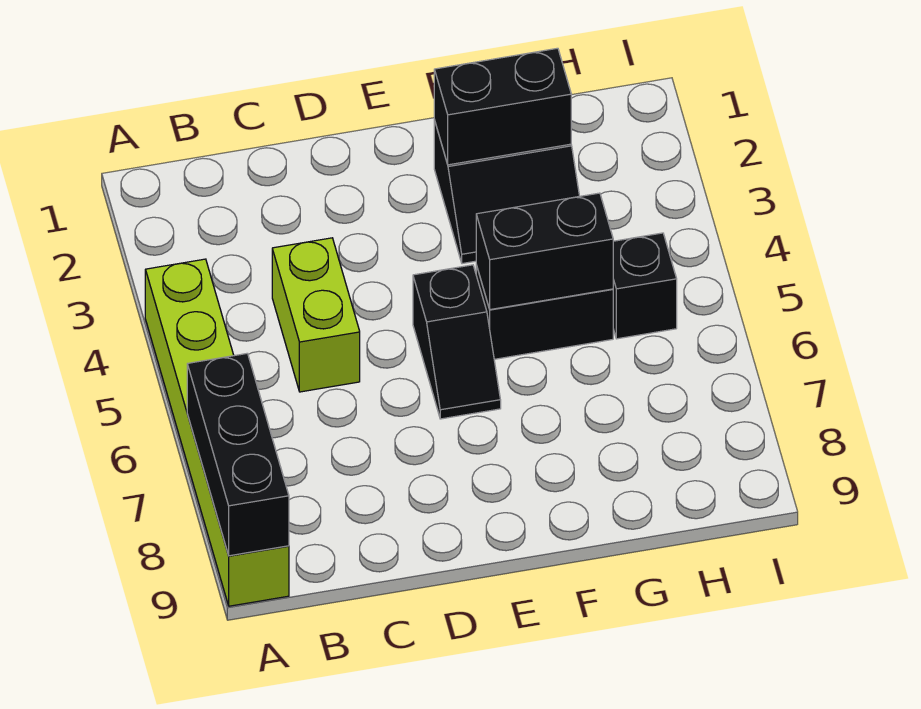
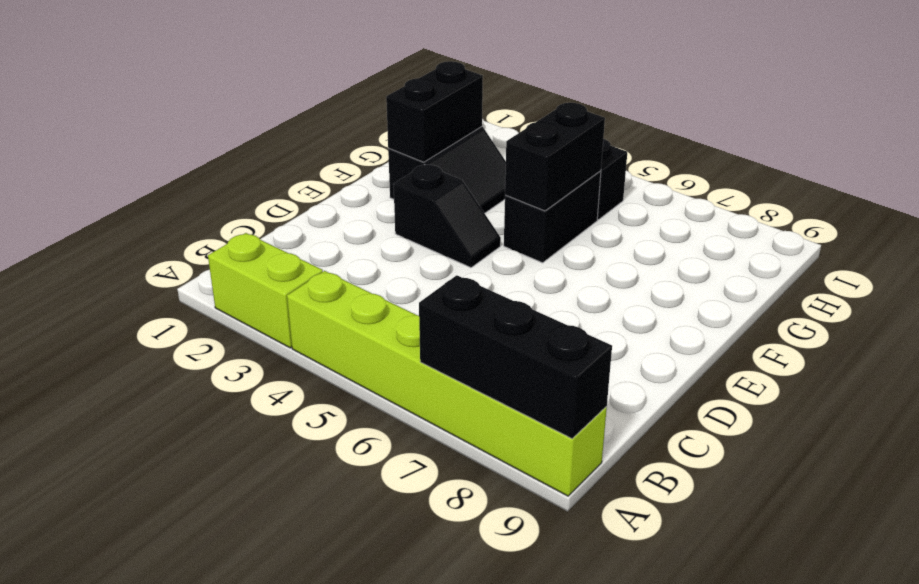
lime brick C4:C5 level 1 -> lime brick A2:A3 level 1
black slope E5:E6 level 1 top 5 -> black slope E3:E4 level 1 top 3

